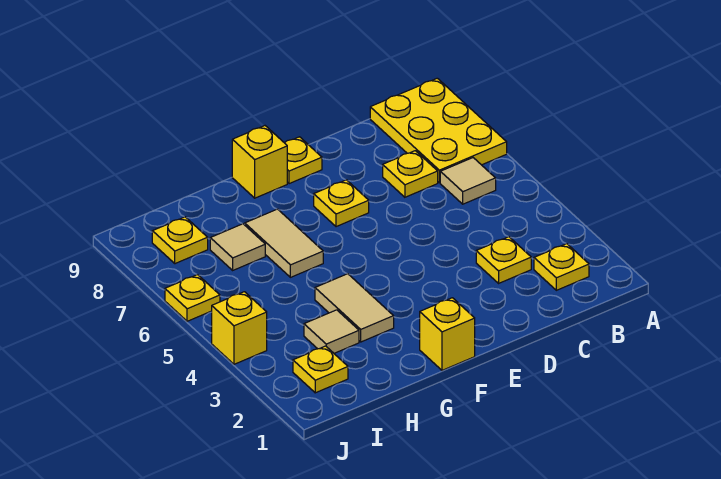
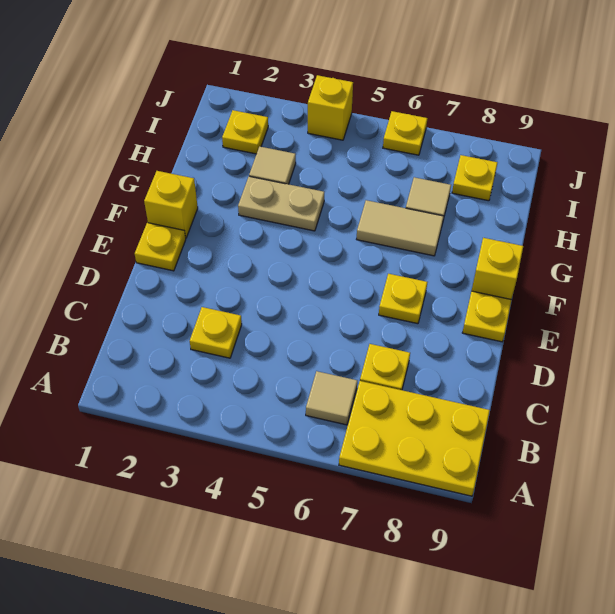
yellow plate B2 level 1 -> yellow plate E1 level 1
tan tile G3:G4 level 1 -> tan plate G3:G4 level 1

